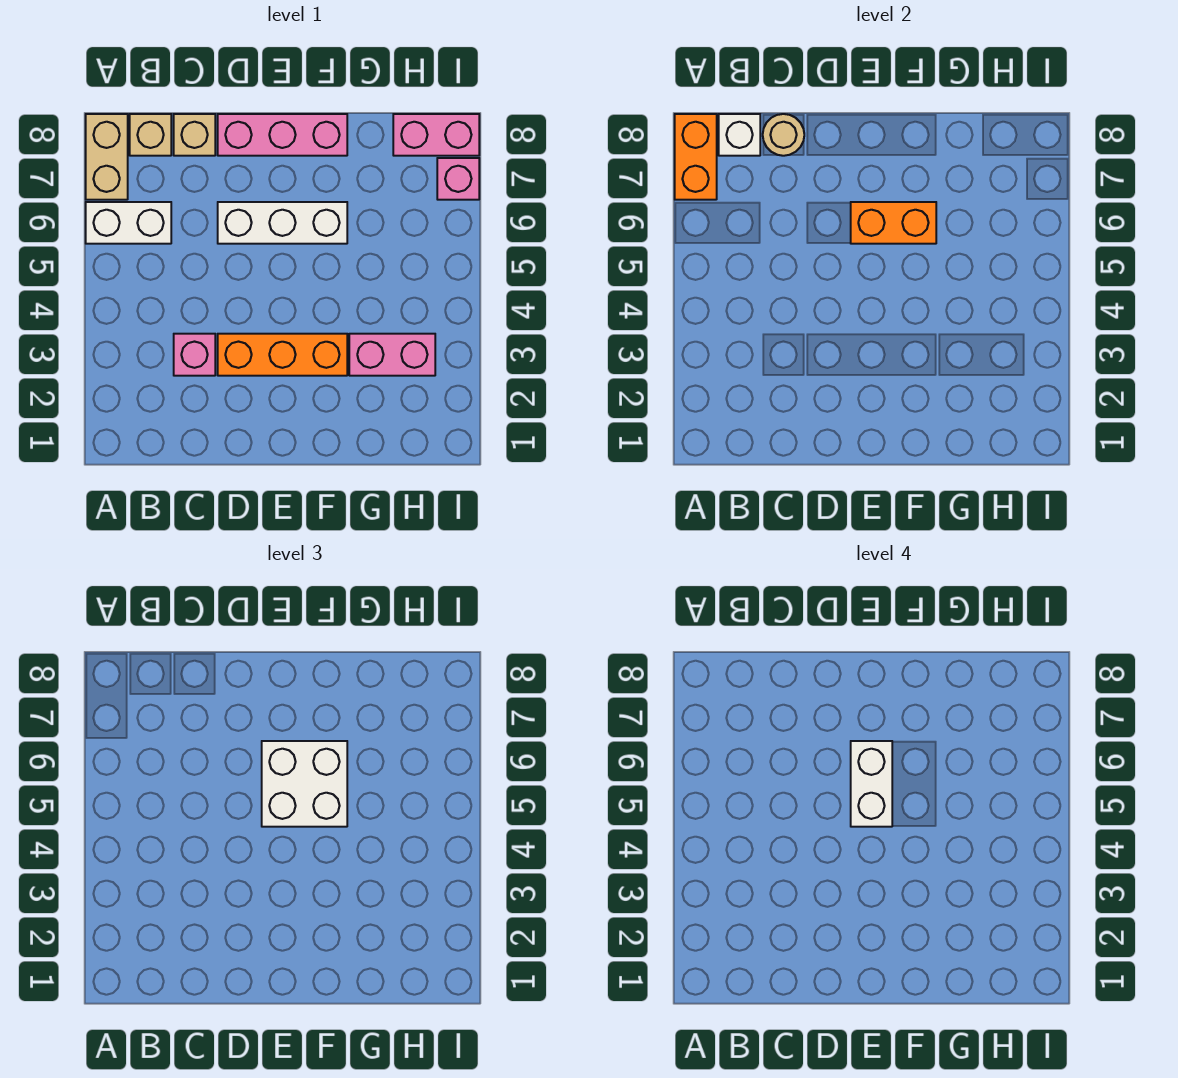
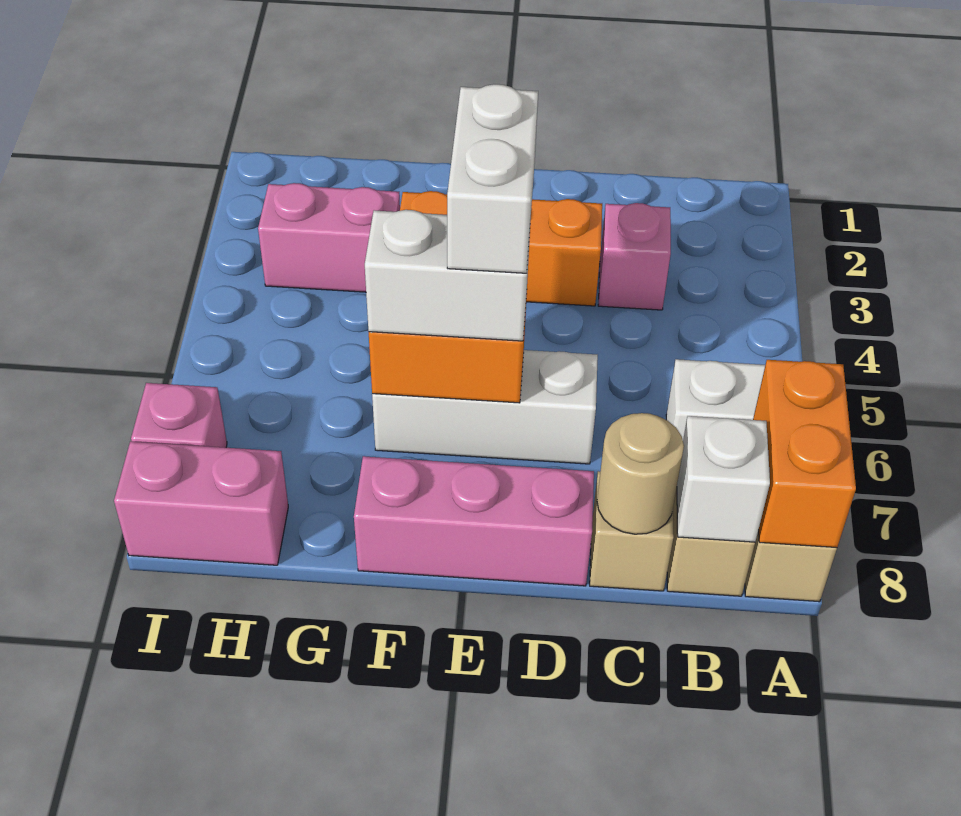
white brick E5:F6 level 3 -> white brick E6:F6 level 3

